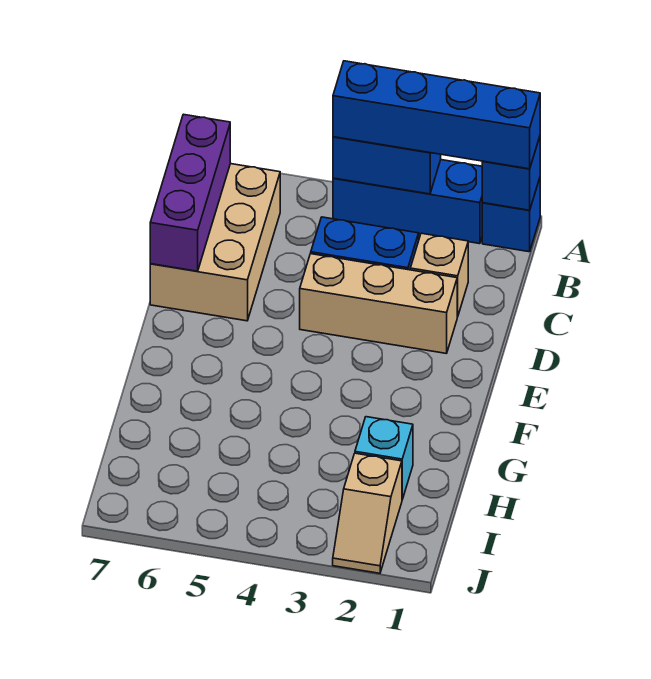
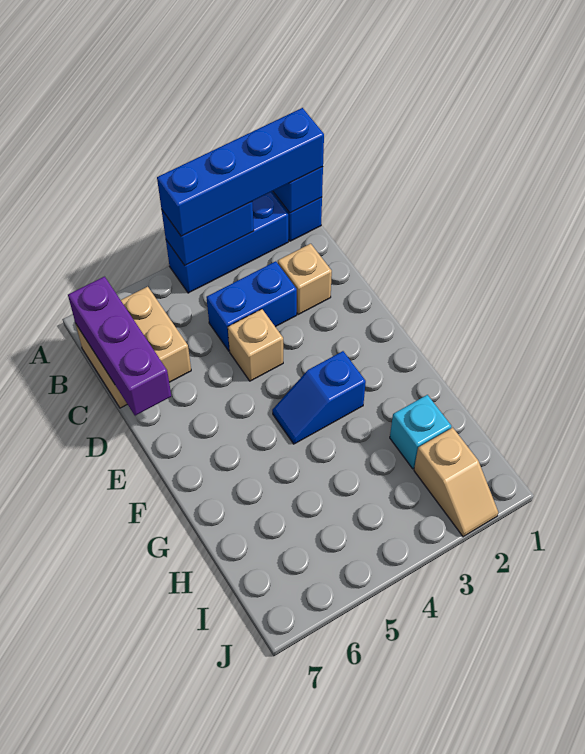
tan brick B6:D7 level 1 -> tan brick B6:C7 level 1
tan brick D2:D4 level 1 -> tan brick D4 level 1
none -> blue slope F3:F4 level 1 top 3

